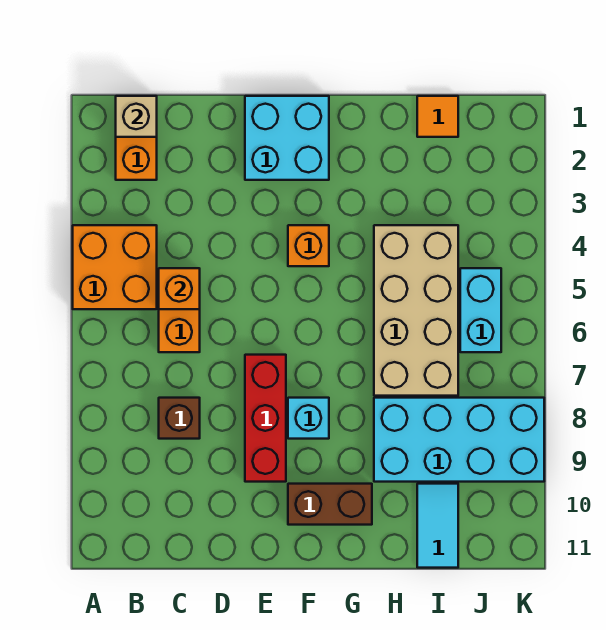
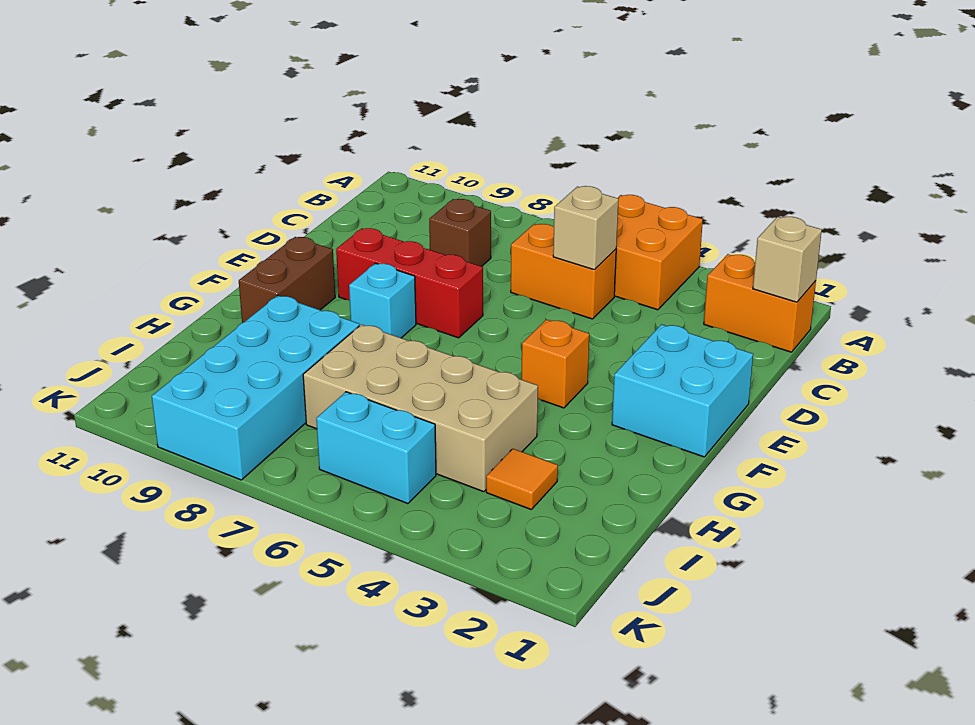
orange brick C5 level 2 -> tan brick C5 level 2
orange tile I1 level 1 -> orange tile I3 level 1
cyan tile I10:I11 level 1 -> none

